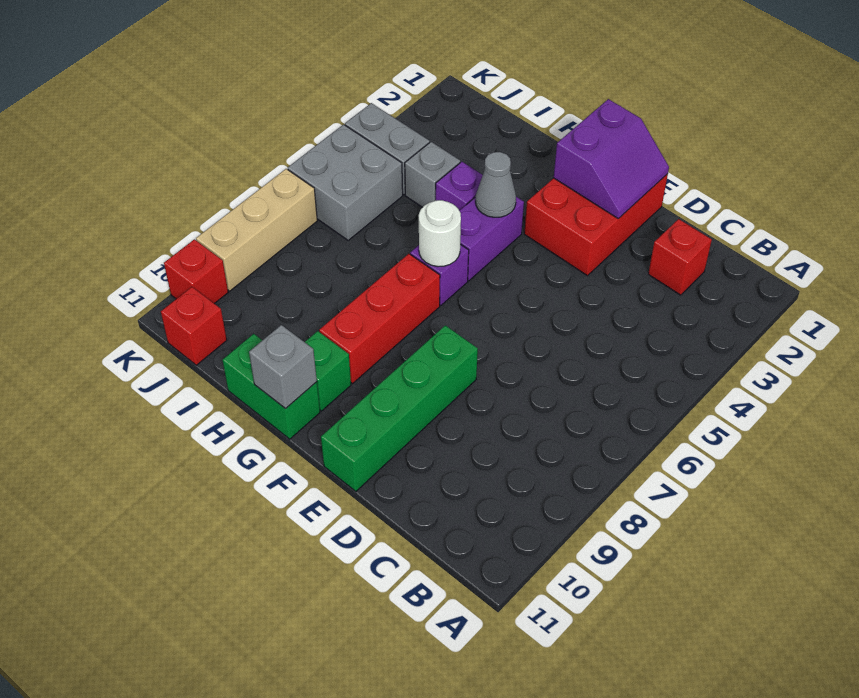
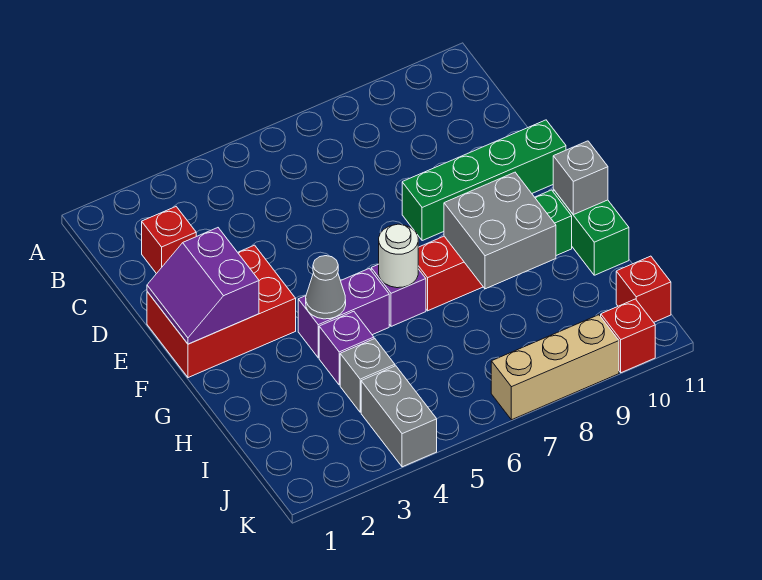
purple slope E1:F2 level 2 top F -> purple slope E1:F2 level 2 top 2
grey brick J5:K6 level 1 -> grey brick G8:H9 level 2

